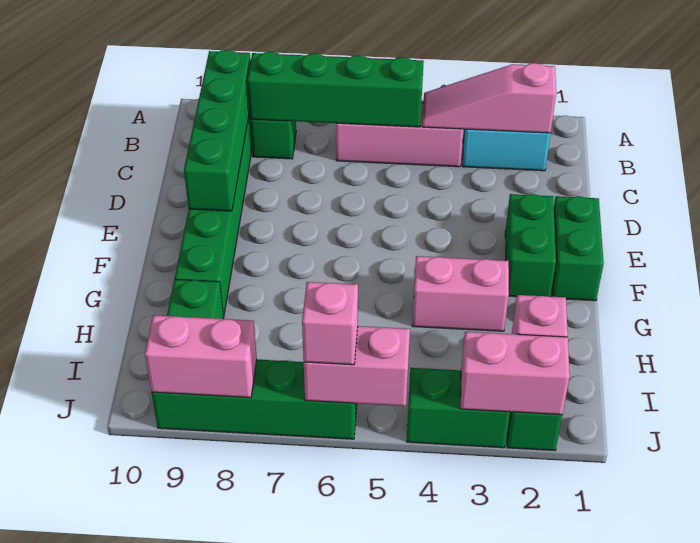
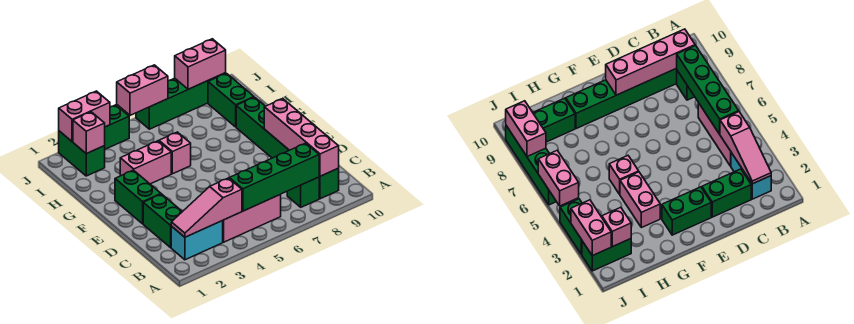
pink slope B2:B4 level 2 top 2 -> pink slope B2:B4 level 2 top 4
green brick B9:E9 level 2 -> pink brick B9:E9 level 2
green brick E1:F1 level 1 -> green brick C2:D2 level 1
pink brick J6 level 3 -> pink brick G5 level 1

